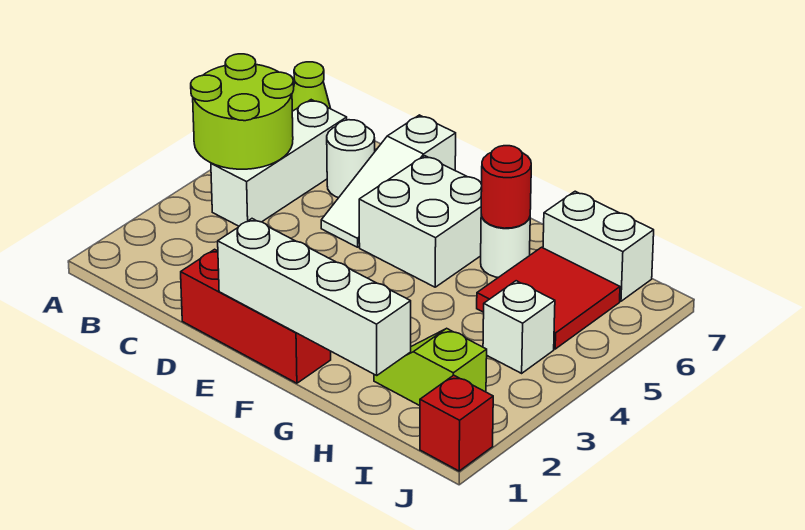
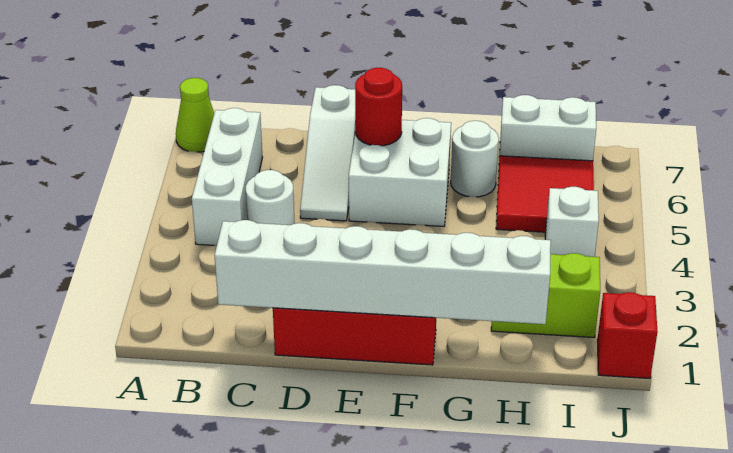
lime round brick A4:B5 level 2 -> none
white round brick C6 level 1 -> white round brick C4 level 1
white brick E1:H1 level 2 -> white brick C1:H1 level 2
red round brick G6 level 2 -> red round brick E6 level 2

